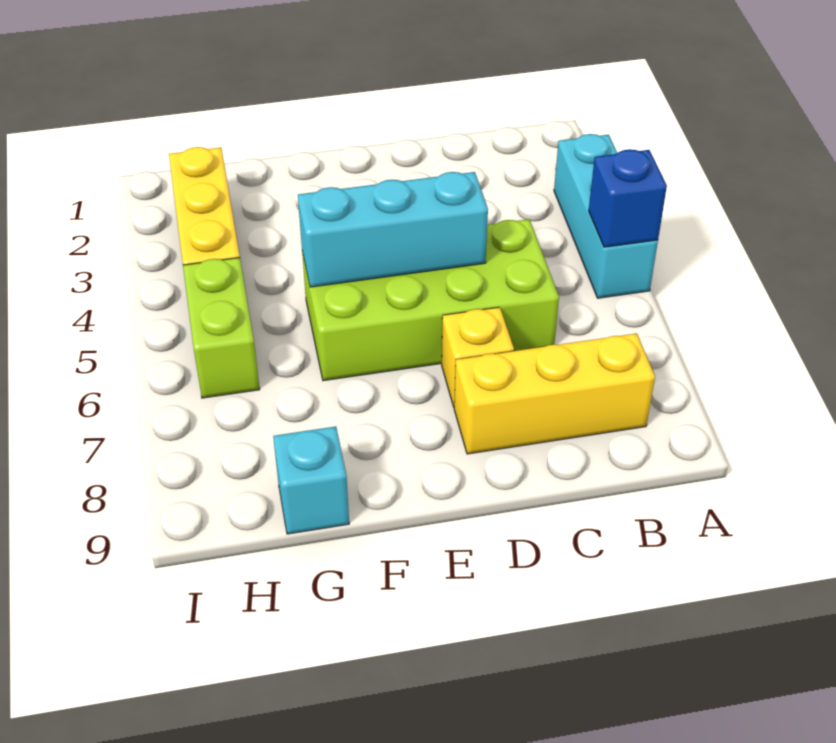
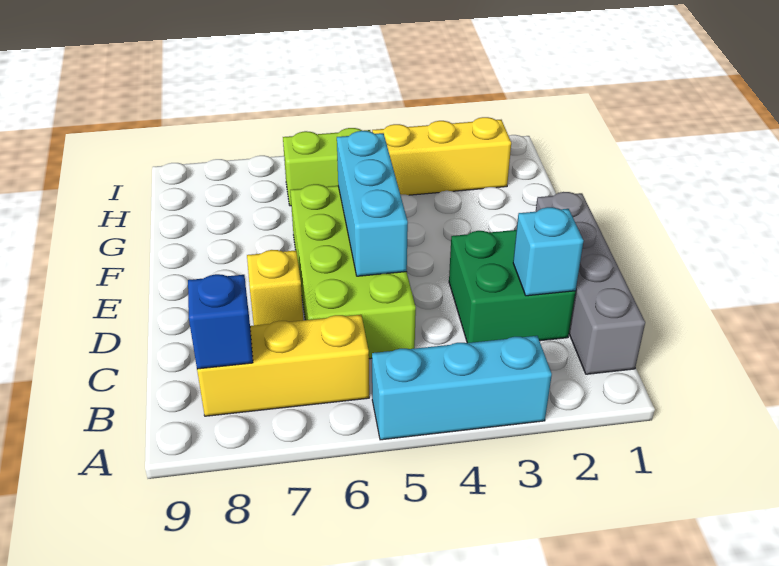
blue brick A5 level 2 -> blue brick B8 level 2
none -> grey brick B1:E1 level 1
yellow brick B8:D8 level 1 -> yellow brick B6:B8 level 1
none -> green brick C2:D3 level 1
cyan brick G9 level 1 -> cyan brick C2 level 2

